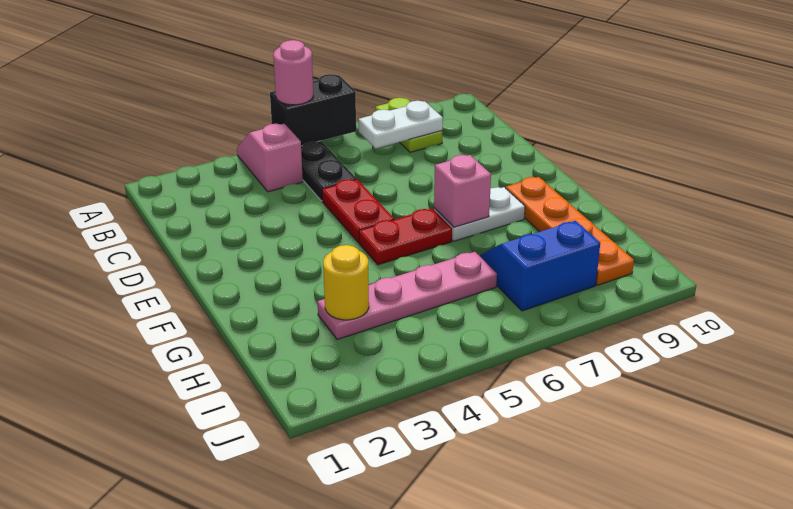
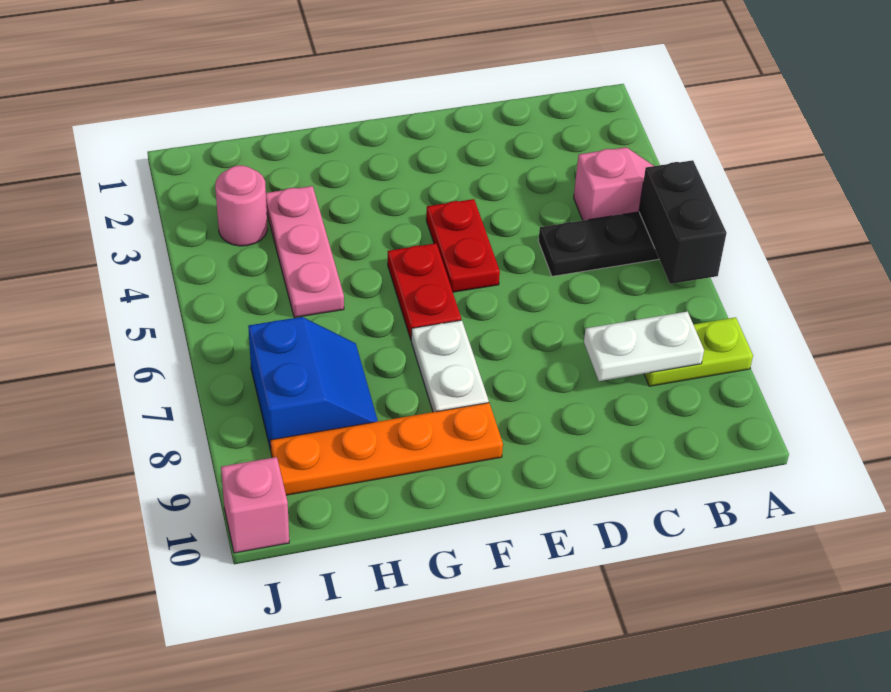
pink round brick A5 level 3 -> pink round brick I3 level 1
white plate B7:B8 level 2 -> white plate B8:C8 level 2
red plate D5:E5 level 1 -> red plate E4:E5 level 1
pink brick F7 level 2 -> pink brick J10 level 1
pink plate H3:H6 level 1 -> pink plate H3:H5 level 1
yellow round brick H3 level 2 -> none

